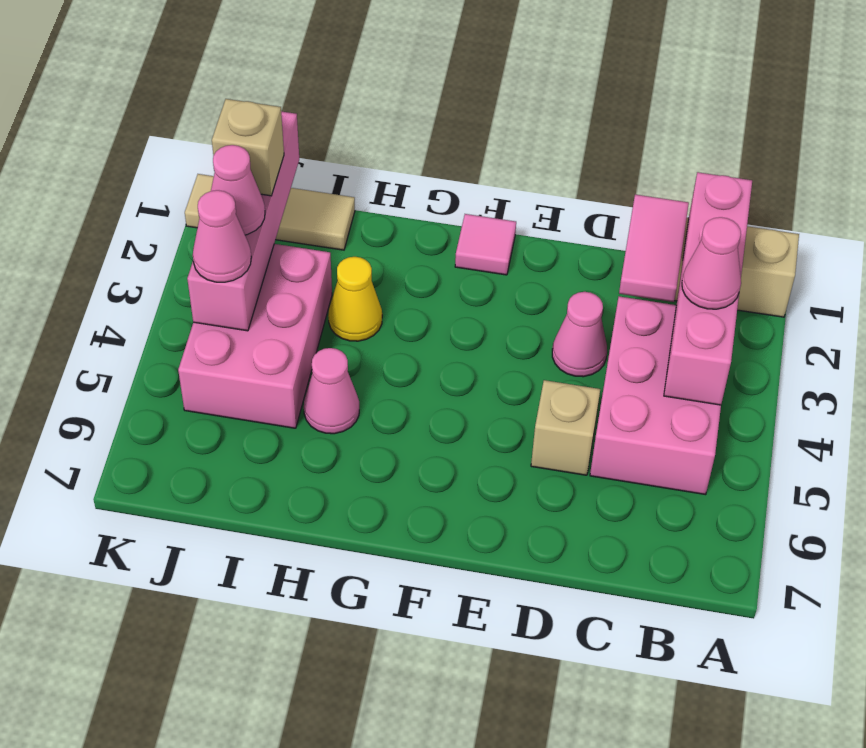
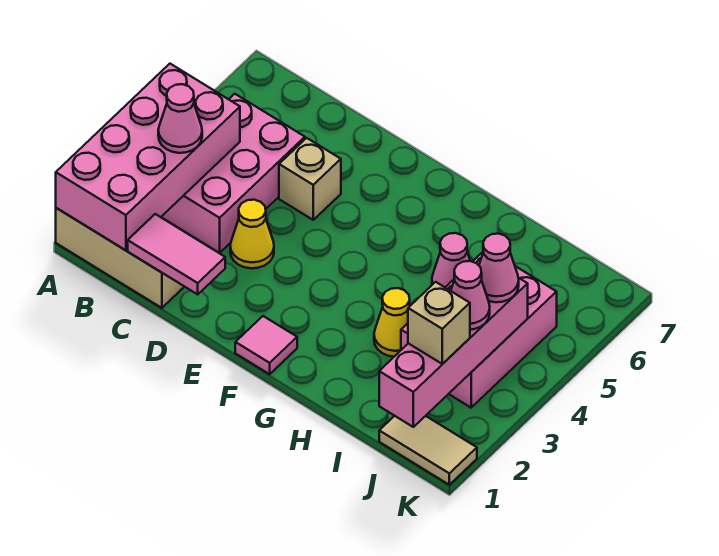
pink brick B1:B4 level 2 -> pink brick A1:B4 level 2
pink tile C1:C2 level 2 -> pink tile C1:D1 level 2
pink cone D3 level 1 -> yellow cone D3 level 1
tan tile I1:K1 level 1 -> tan tile J1:K1 level 1

